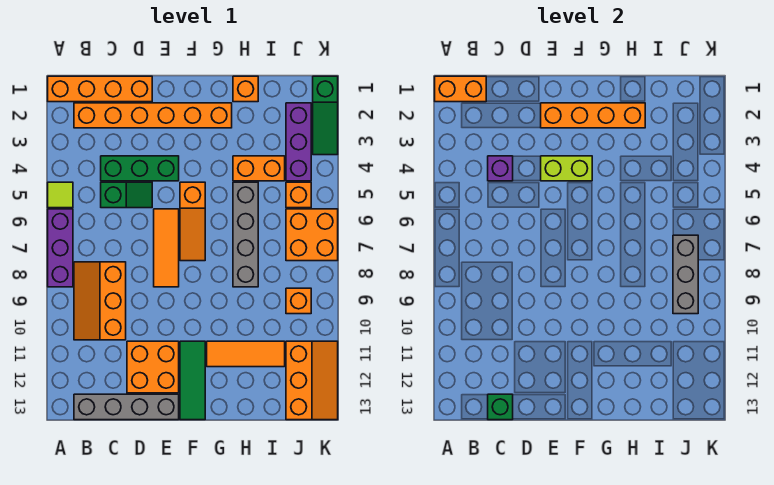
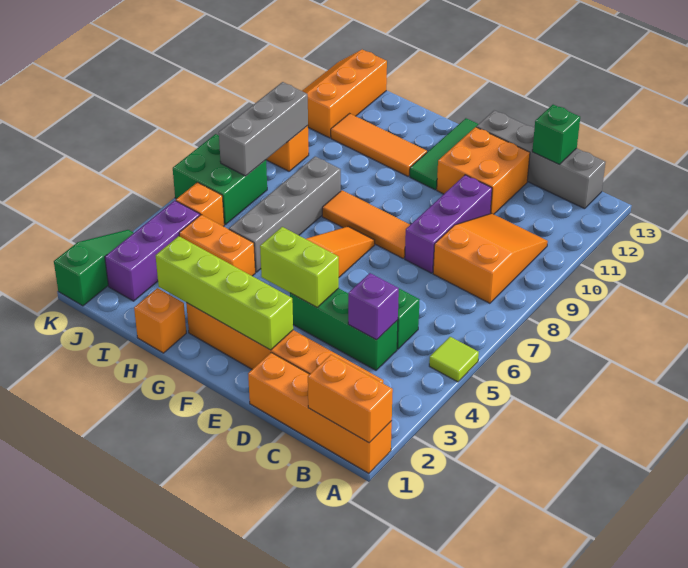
purple brick A6:A8 level 1 -> purple brick D8:D10 level 1
orange slope B8:C10 level 1 top C -> orange slope B8:C10 level 1 top 8
orange brick E2:H2 level 2 -> lime brick E2:H2 level 2
orange tile E6:E8 level 1 -> orange tile E8:G8 level 1
orange brick J6:K7 level 1 -> green brick J6:K7 level 1

